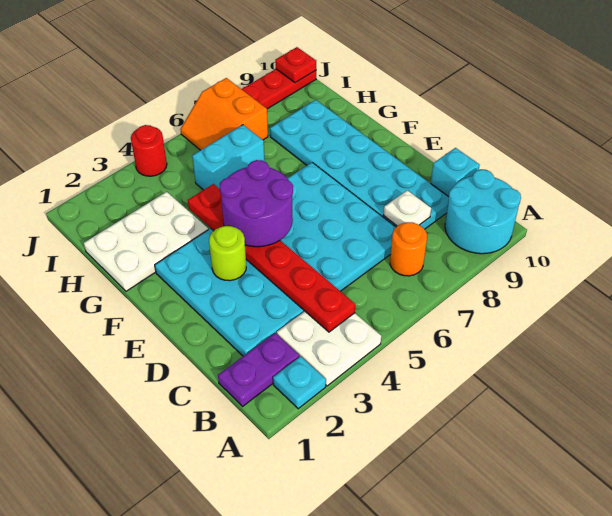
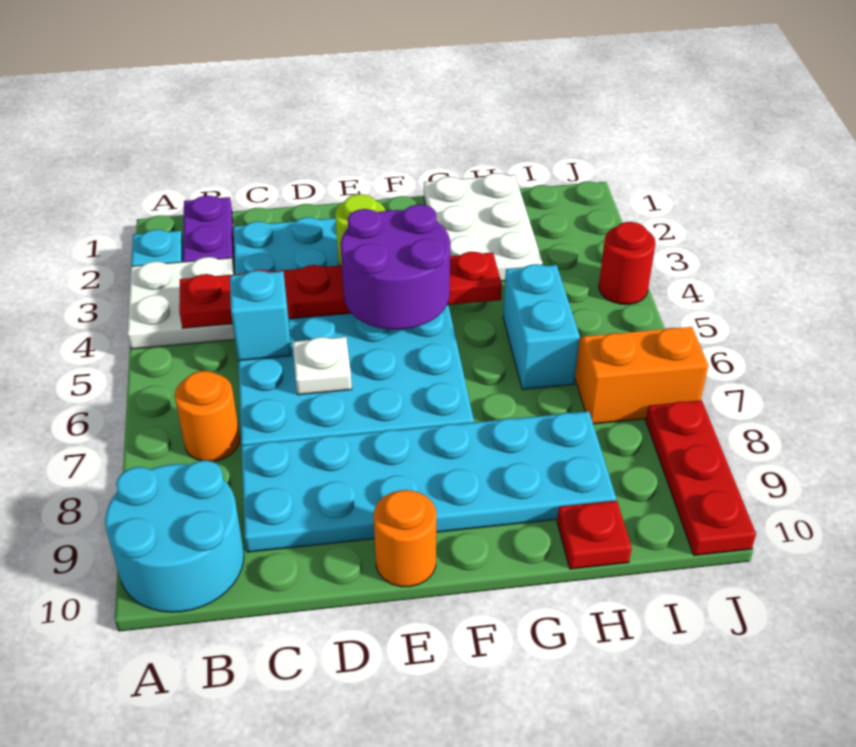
white plate C8 level 2 -> white plate D6 level 2
cyan brick C10 level 1 -> cyan brick C5 level 2
none -> orange round brick E10 level 1
red plate J10 level 2 -> red plate H10 level 1

